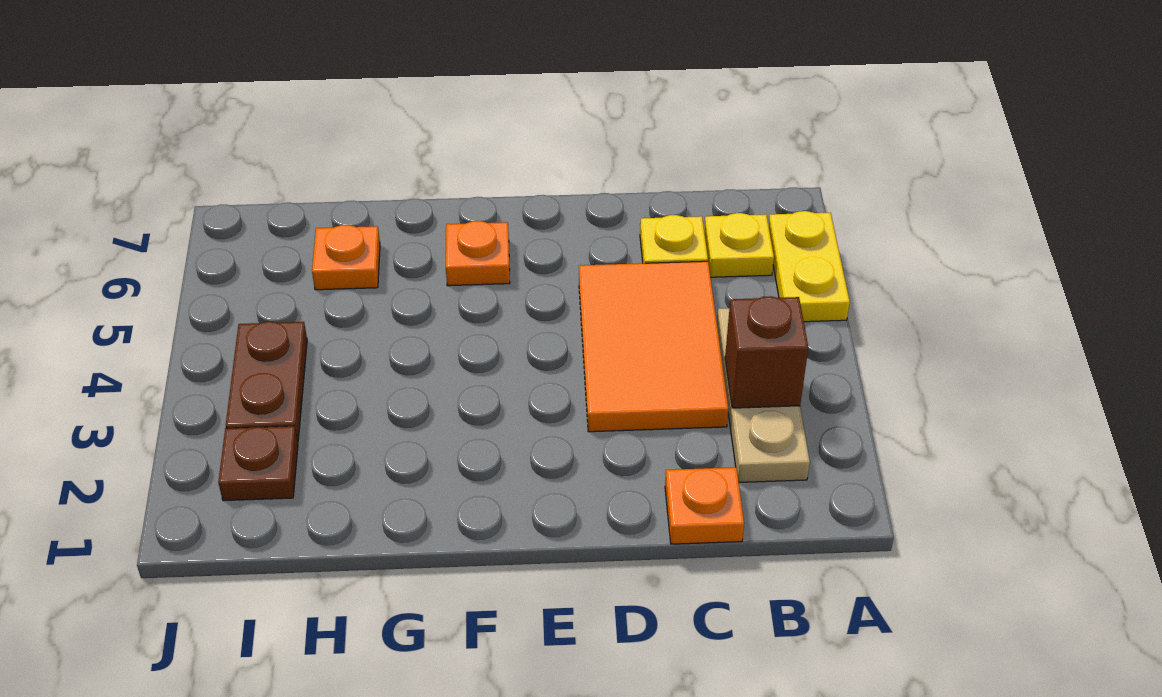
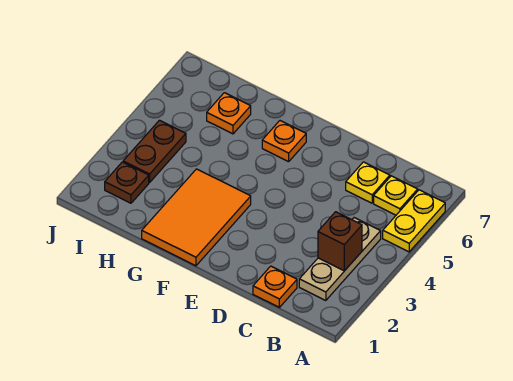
orange tile C3:D5 level 1 -> orange tile F1:G3 level 1

